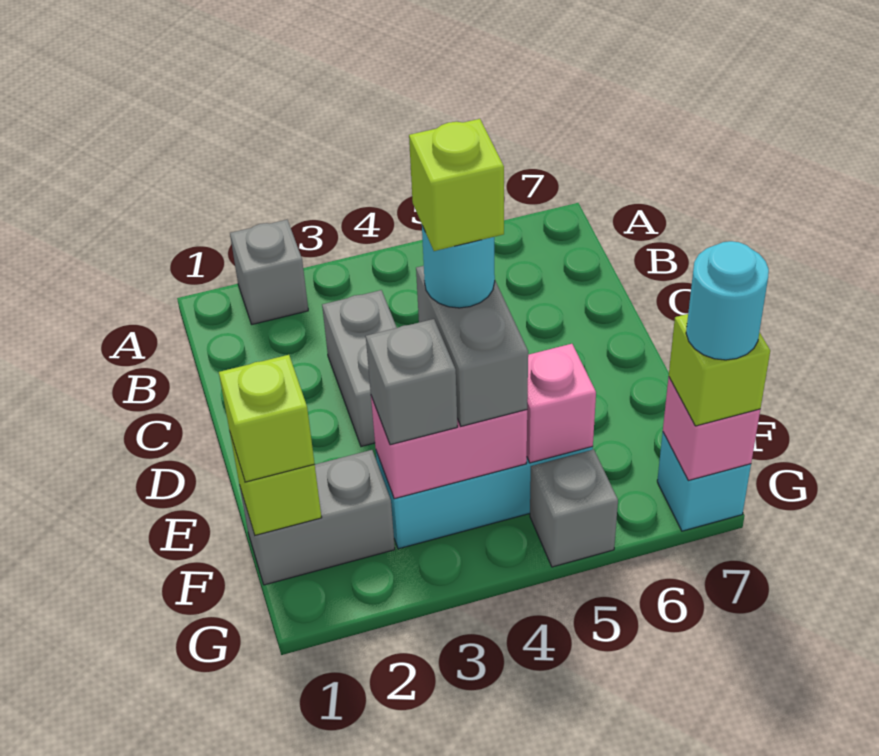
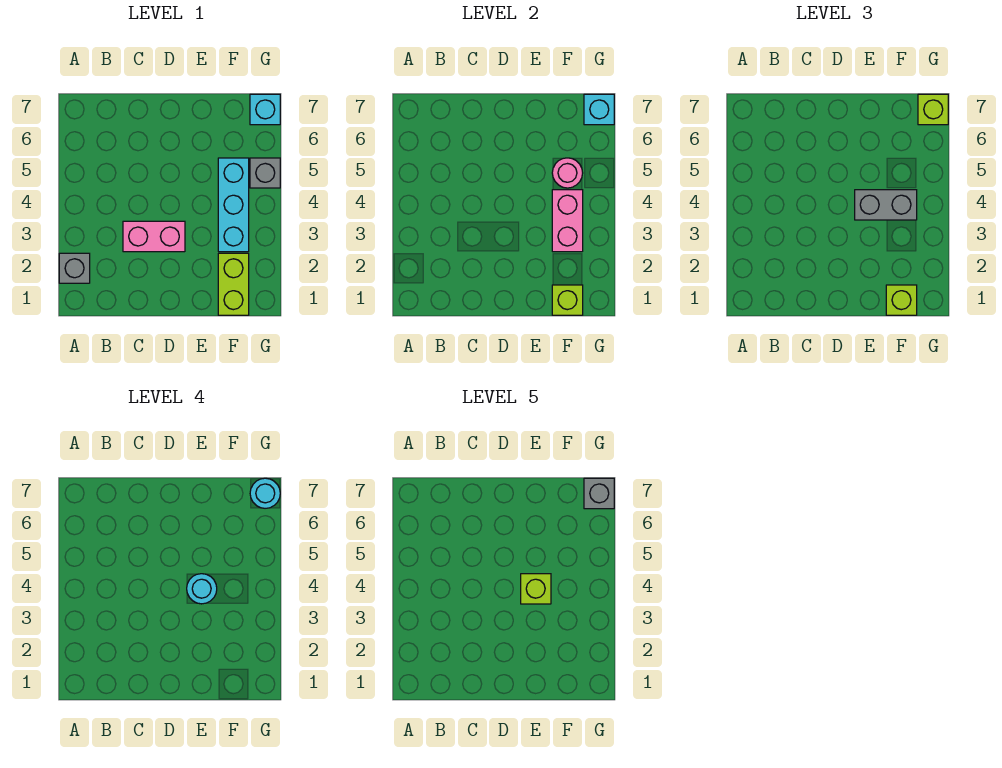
grey brick C3:D3 level 1 -> pink brick C3:D3 level 1
grey brick F1:F2 level 1 -> lime brick F1:F2 level 1
grey brick F3 level 3 -> grey brick G7 level 5
pink brick F5 level 2 -> pink round brick F5 level 2
pink brick G7 level 2 -> cyan brick G7 level 2

